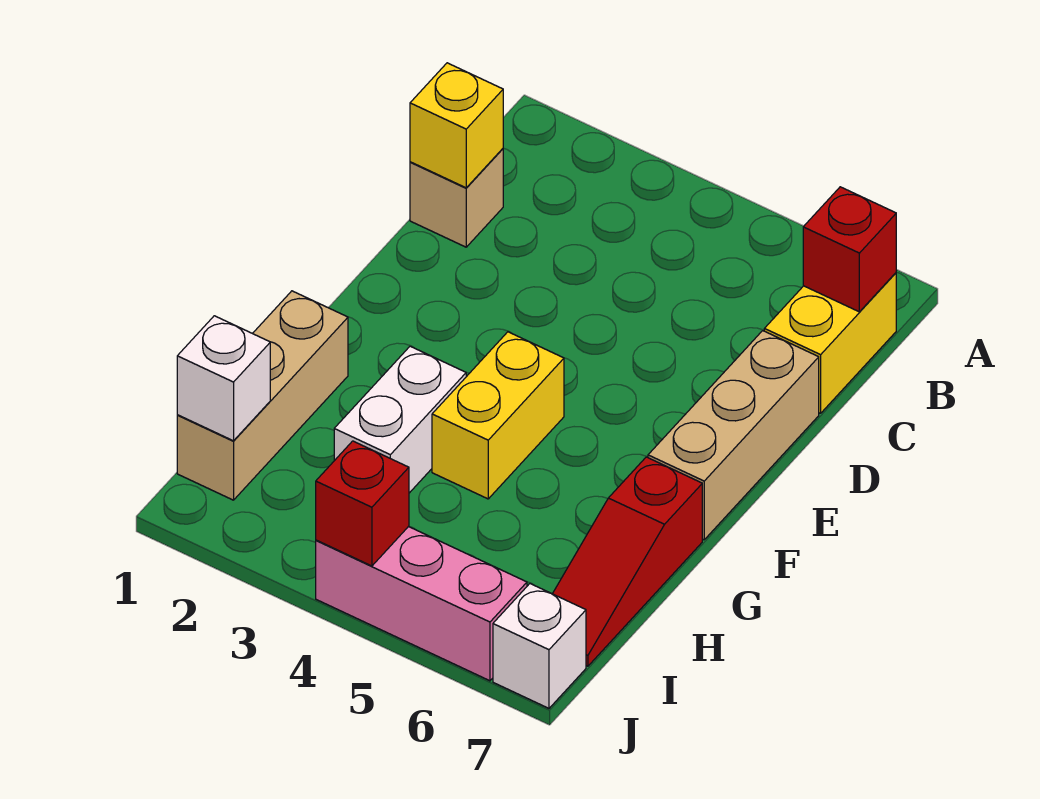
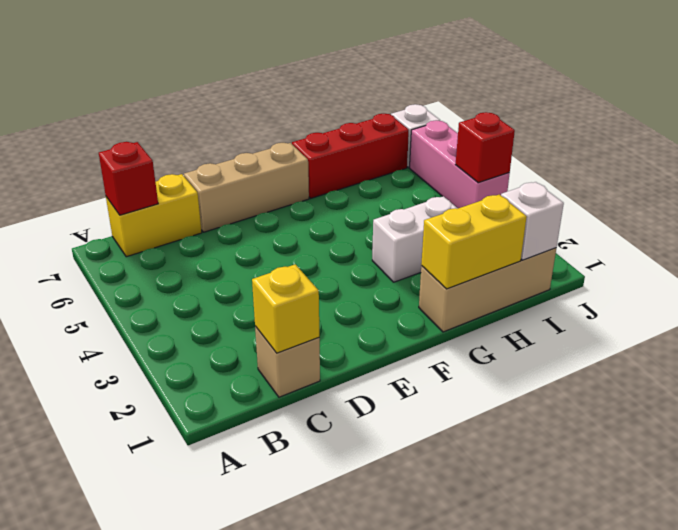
yellow brick F4:G4 level 1 -> yellow brick G1:H1 level 2
red slope G7:I7 level 1 top G -> red brick G7:I7 level 1

